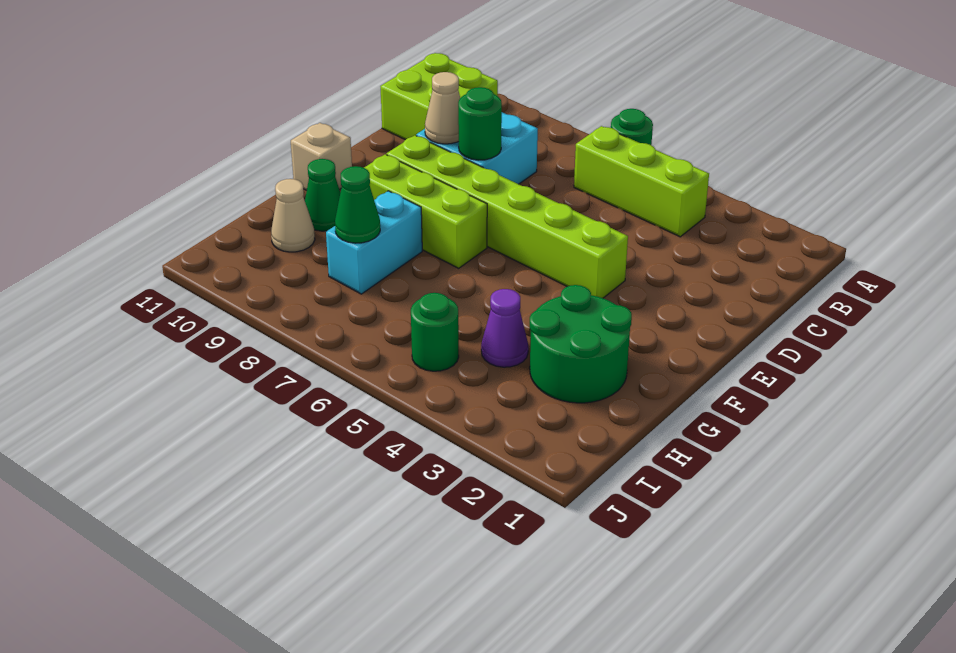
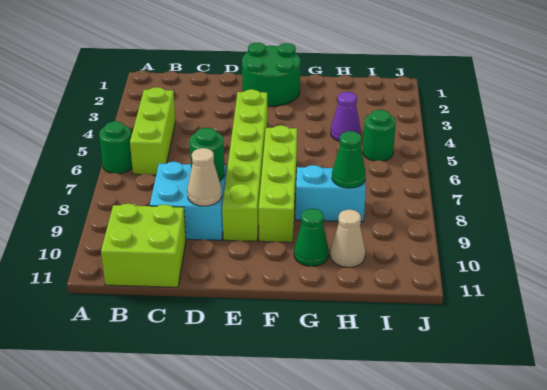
lime brick F7:F9 level 1 -> lime brick F6:F9 level 1
tan brick F11 level 1 -> none
green round brick G2:H3 level 1 -> green round brick E1:F2 level 1

